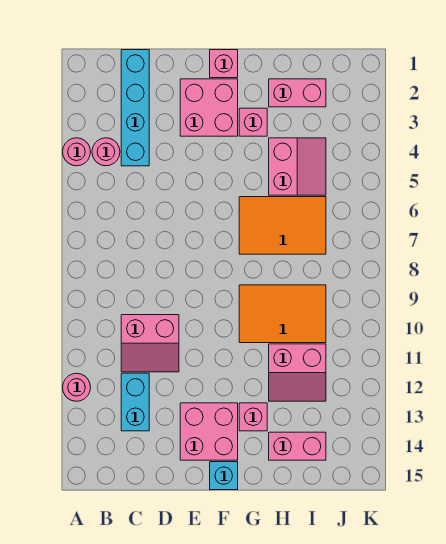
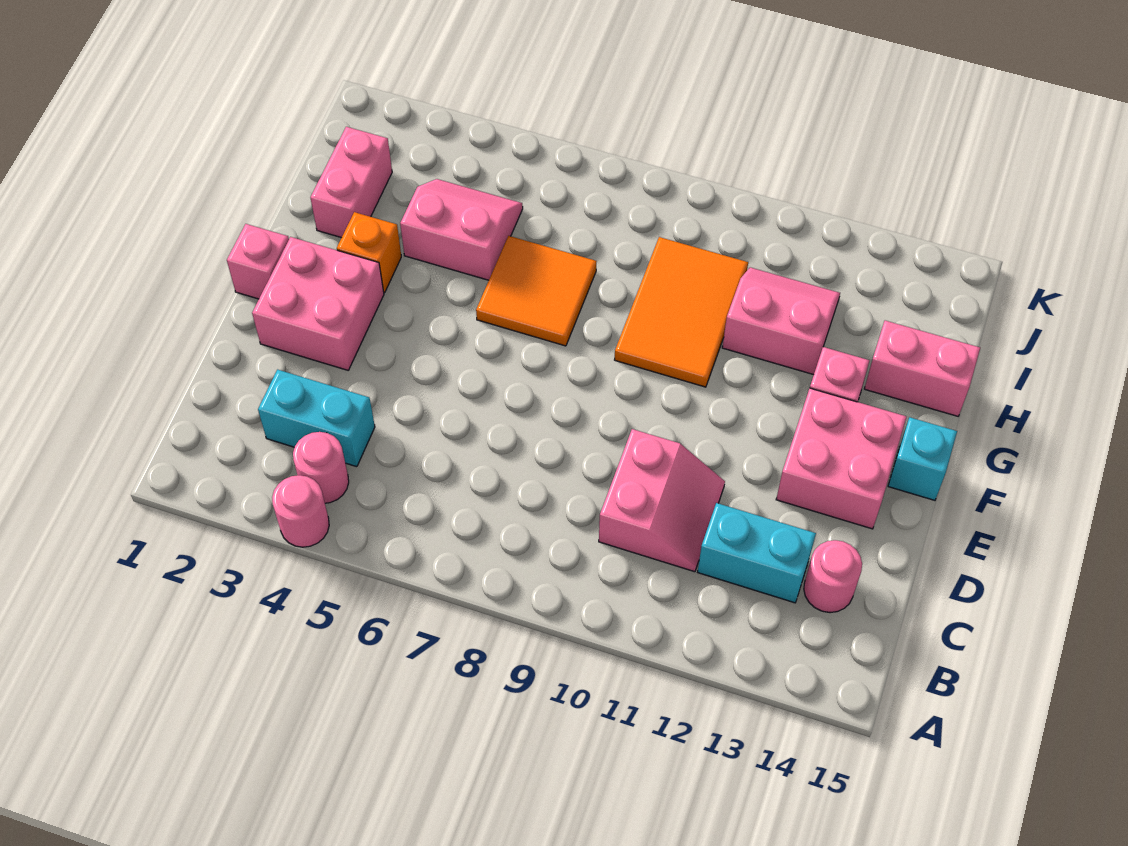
pink round brick A12 level 1 -> pink round brick C14 level 1
cyan brick C1:C4 level 1 -> cyan brick C3:C4 level 1
pink brick G3 level 1 -> orange brick G3 level 1
orange tile G6:I7 level 1 -> orange tile G6:H7 level 1
pink slope H11:I12 level 1 top 11 -> pink slope H11:I12 level 1 top H
pink brick H14:I14 level 1 -> pink brick H14:H15 level 1

